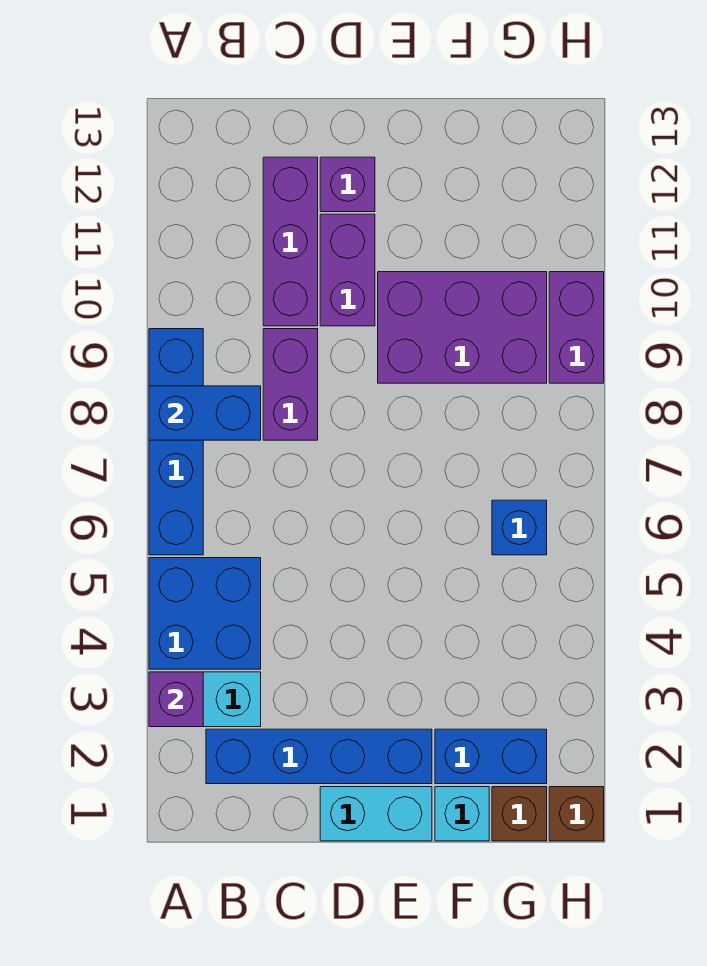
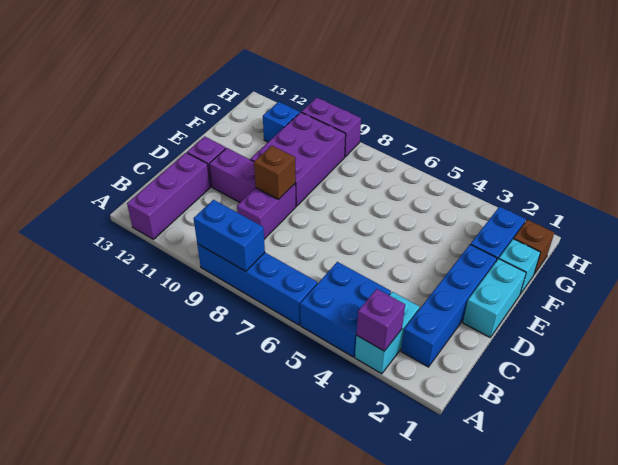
blue brick A8:B8 level 2 -> blue brick A8:A9 level 2
purple brick C8:C9 level 1 -> purple brick C9:D9 level 1
purple brick C10:C12 level 1 -> purple brick A12:C12 level 1
blue brick G6 level 1 -> blue brick G11 level 1
brown brick H1 level 1 -> brown brick D9 level 2

